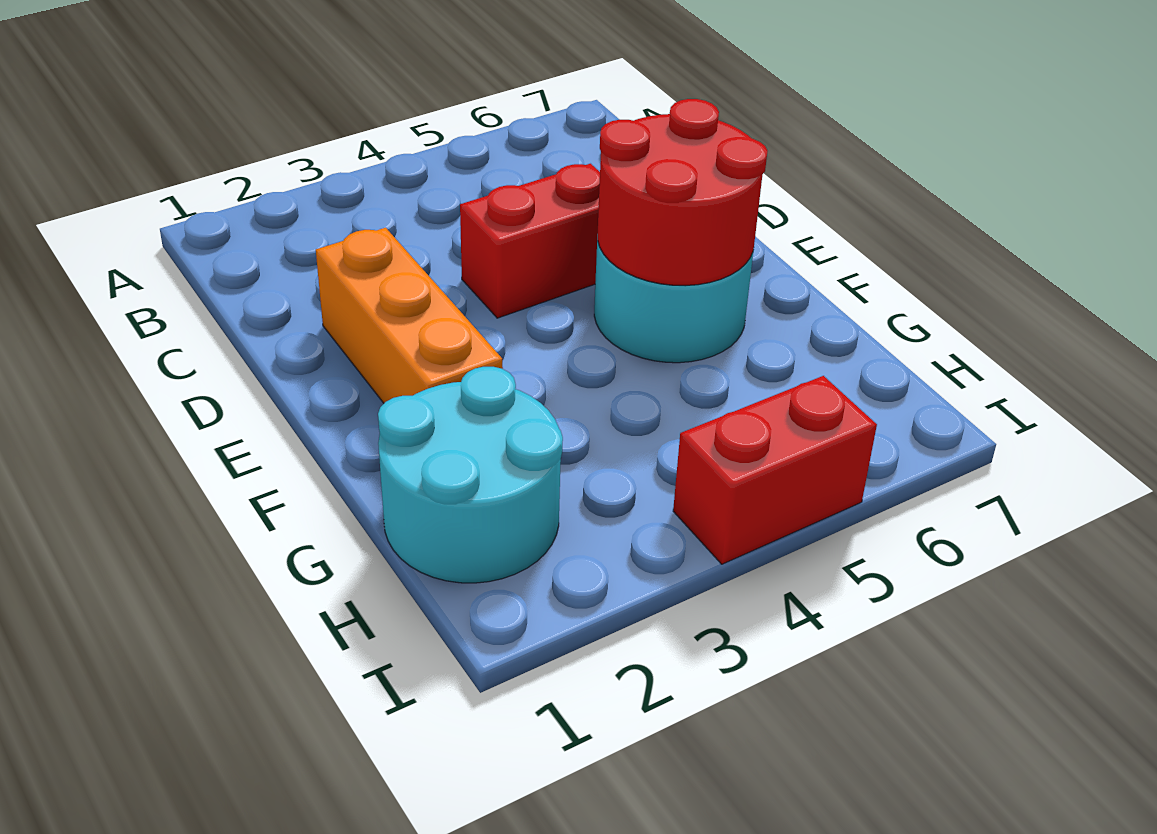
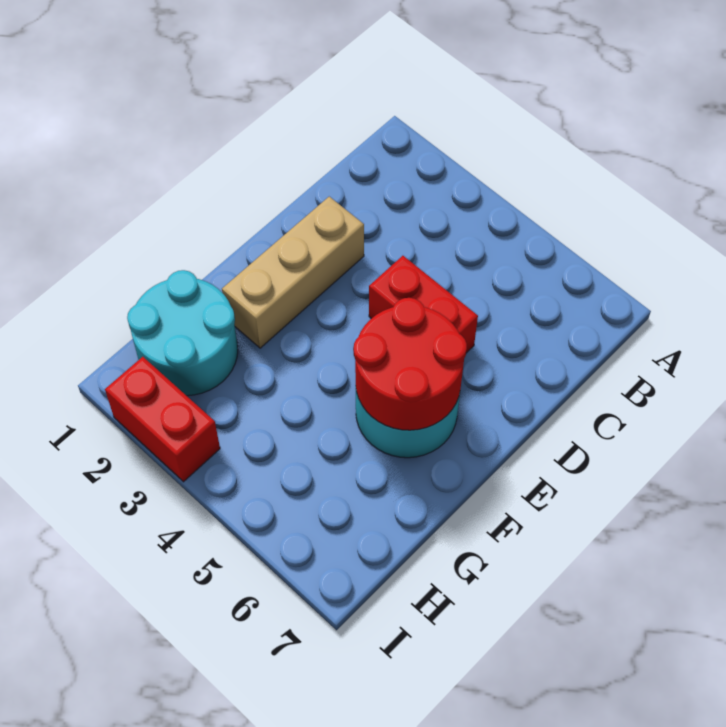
orange brick D2:F2 level 1 -> tan brick D2:F2 level 1
red brick I4:I5 level 1 -> red brick I2:I3 level 1

